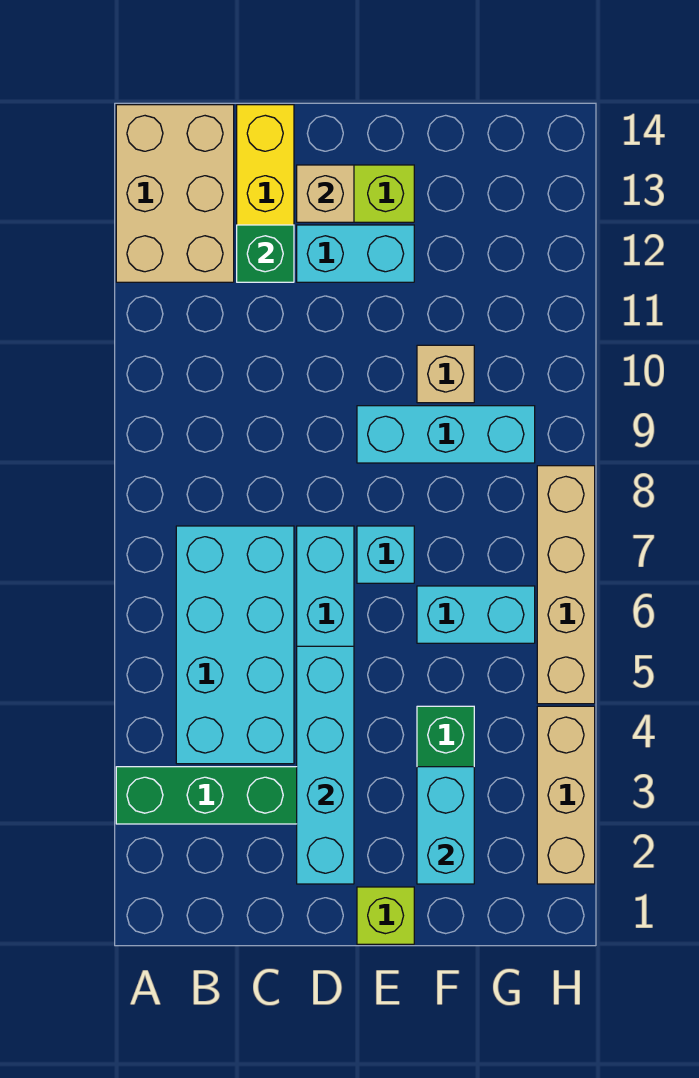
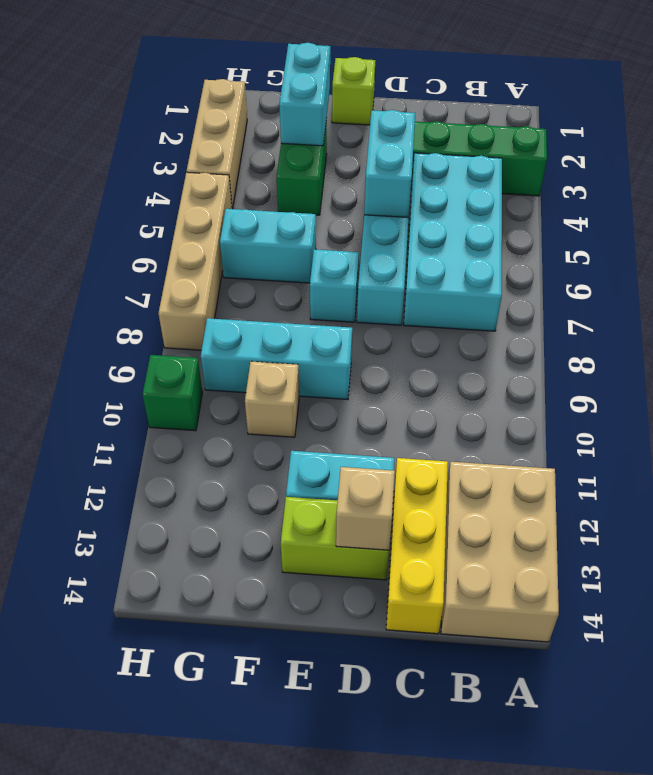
green brick C12 level 2 -> green brick H10 level 1
cyan brick D2:D5 level 2 -> cyan brick D4:D5 level 2

